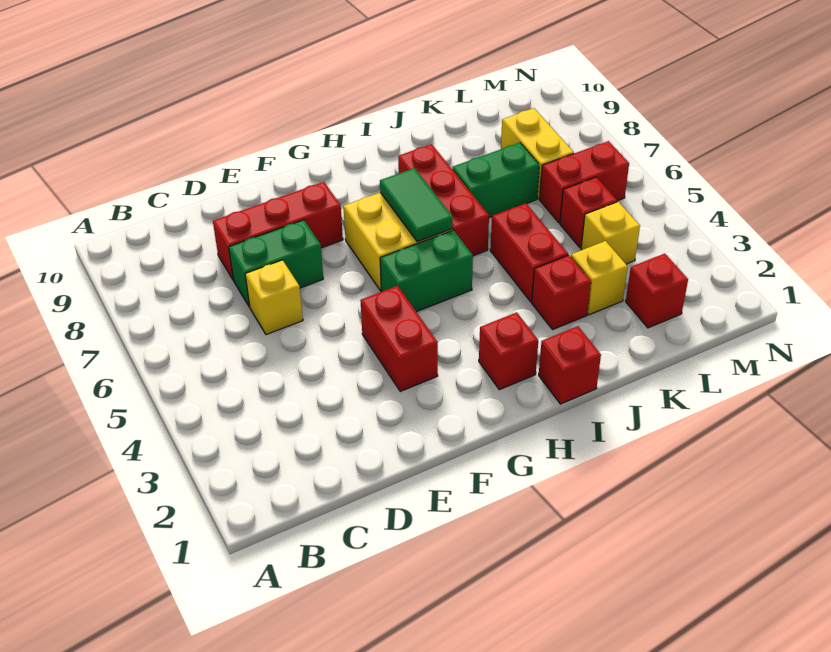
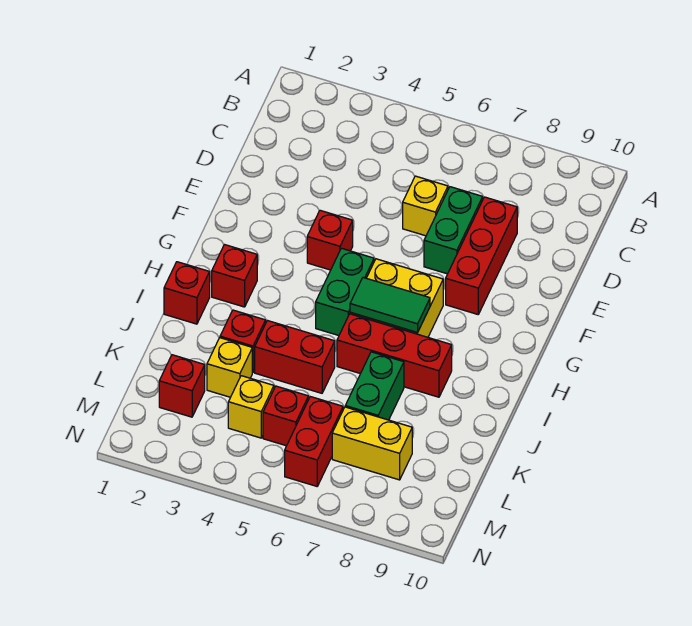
red brick F3:F4 level 1 -> red brick F4 level 1

